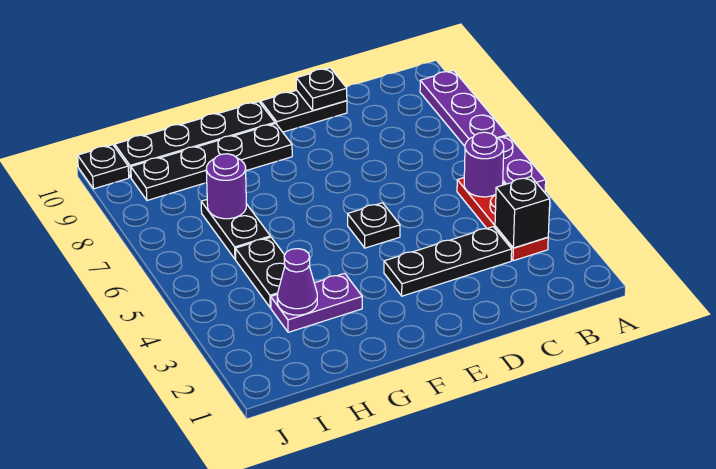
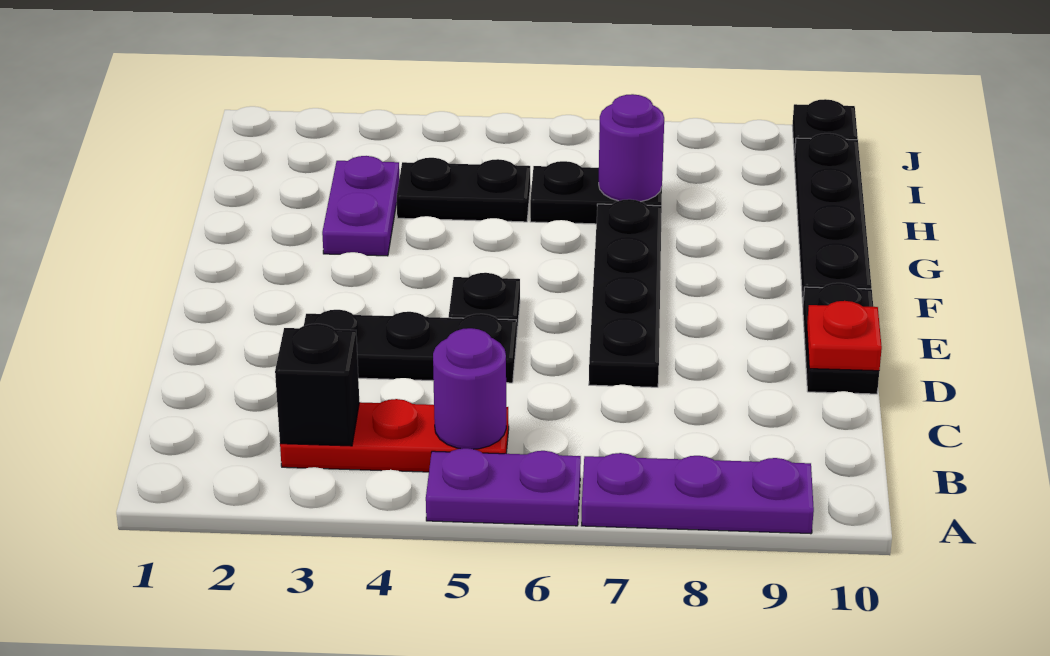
black plate C3:E3 level 1 -> black plate D3:D5 level 1
black plate D10 level 2 -> red plate D10 level 2
black plate F9:I9 level 1 -> black plate D7:G7 level 1
purple cone H3 level 2 -> none

